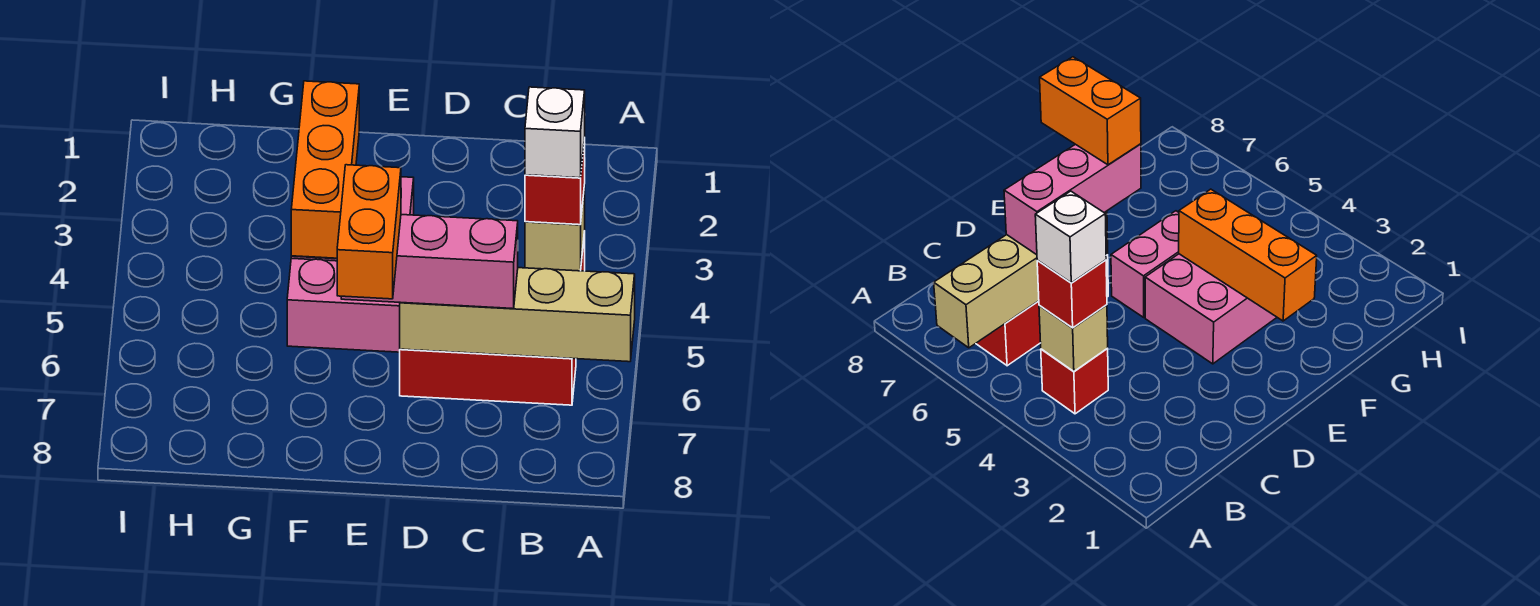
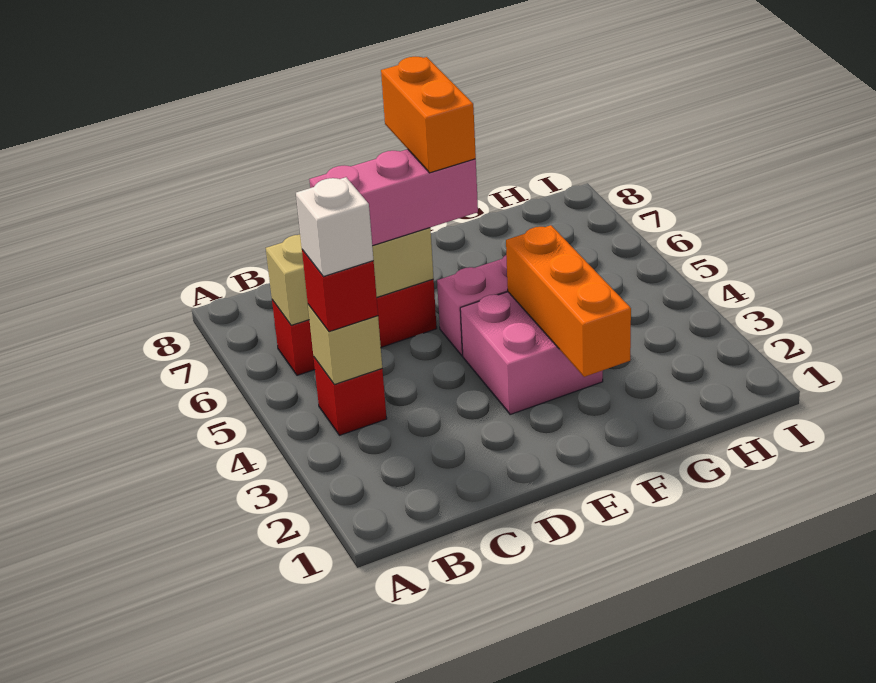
tan brick A6:D6 level 2 -> tan brick B6:D6 level 2

